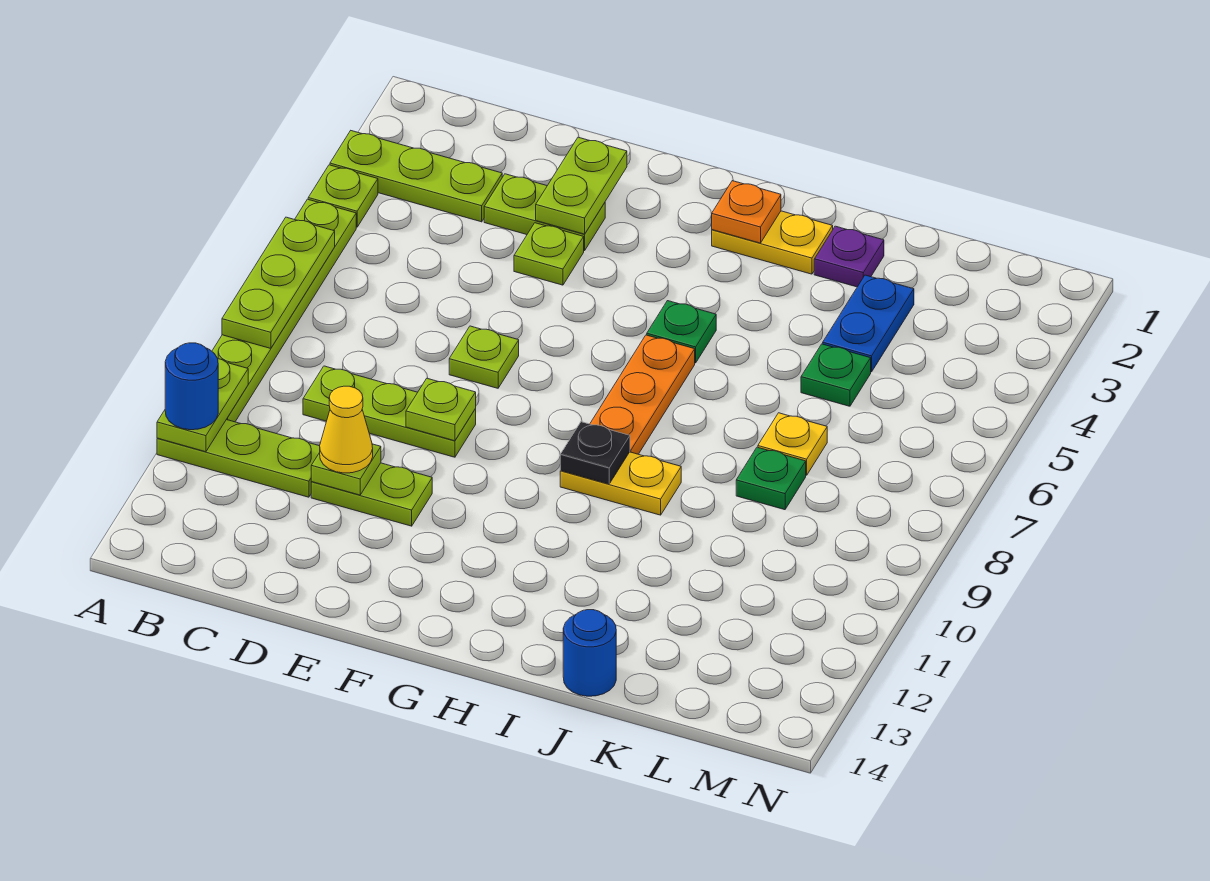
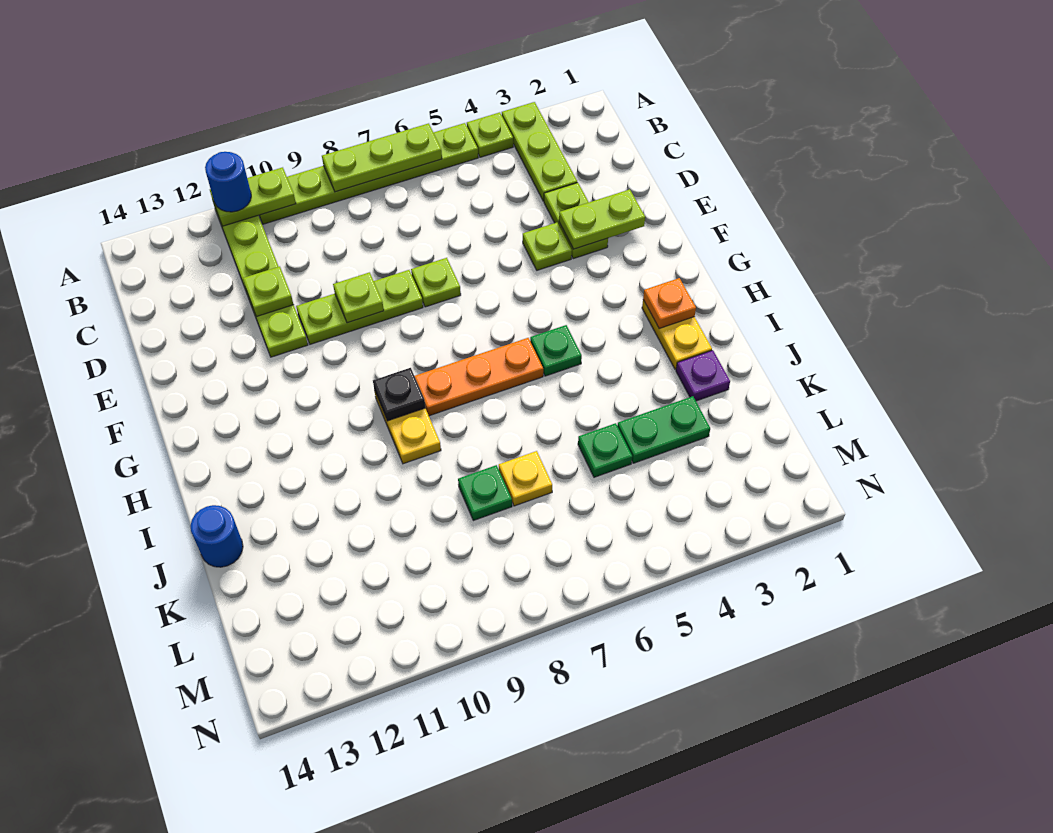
lime plate C9:E9 level 1 -> lime plate E8:E10 level 1
yellow cone D11 level 3 -> none
blue plate K3:K4 level 1 -> green plate K3:K4 level 1

